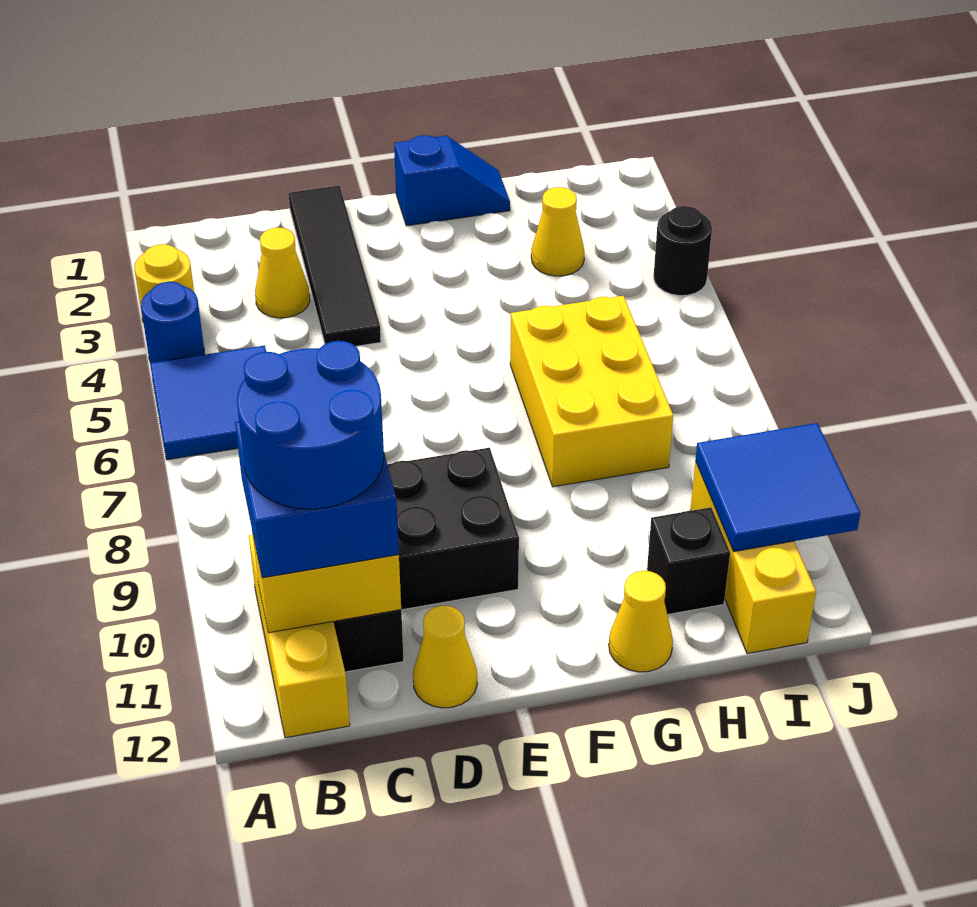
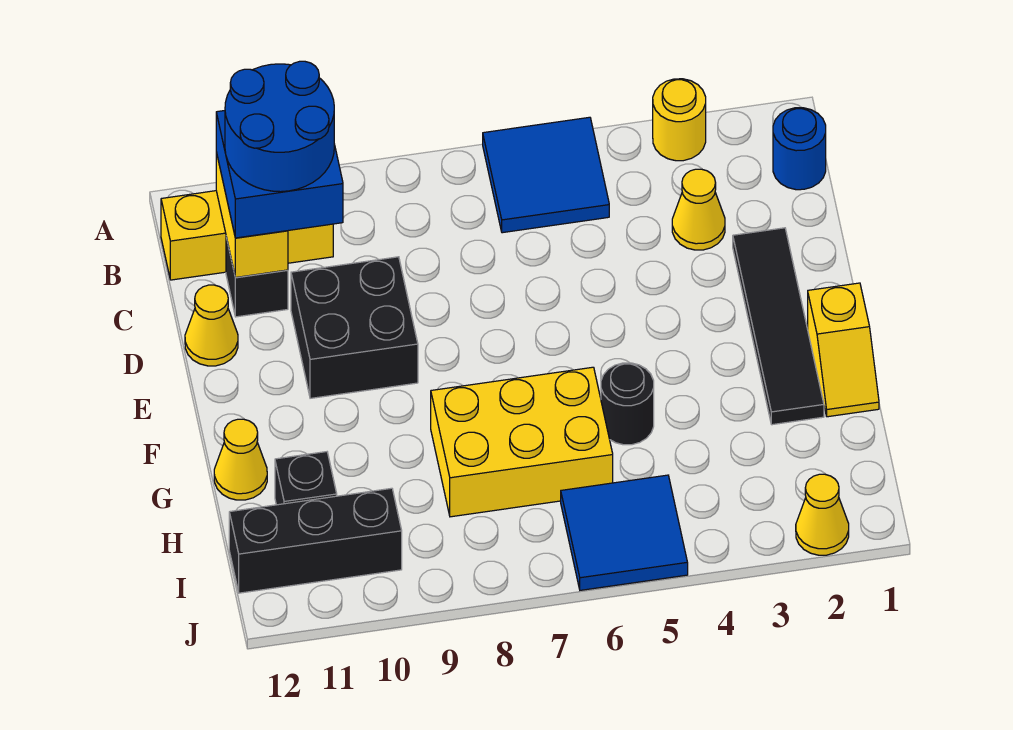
blue round brick A4 level 1 -> blue round brick B1 level 1
black tile D1:D4 level 1 -> black tile D2:G2 level 1
blue slope F1:G1 level 1 top F -> yellow slope F1:G1 level 1 top F
yellow cone H3 level 1 -> yellow cone J2 level 1
yellow brick I10:I12 level 1 -> black brick I10:I12 level 1
blue tile I10:J11 level 2 -> blue tile I5:J6 level 1
black round brick J4 level 1 -> black round brick G5 level 1

